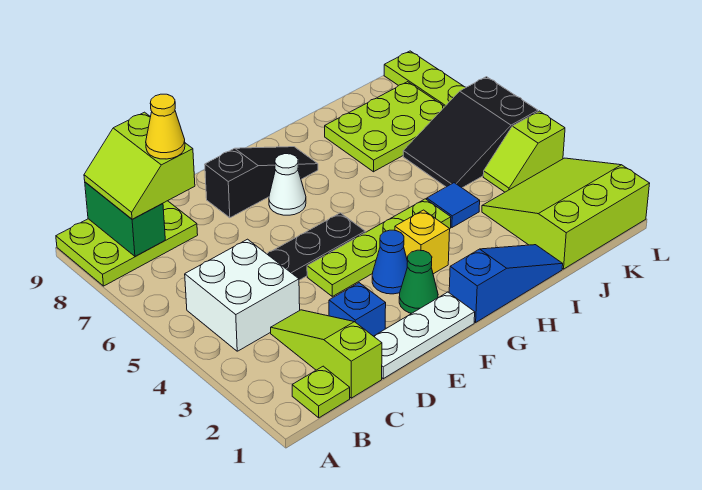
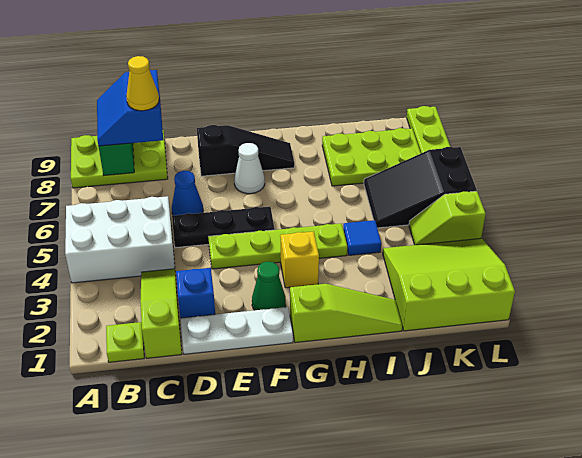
white brick B4:C5 level 1 -> white brick A4:C5 level 1
lime slope B8:C9 level 3 top C -> blue slope B8:C9 level 3 top C
blue cone F3 level 1 -> blue cone D6 level 1
blue slope G1:I1 level 1 top G -> lime slope G1:I1 level 1 top G

